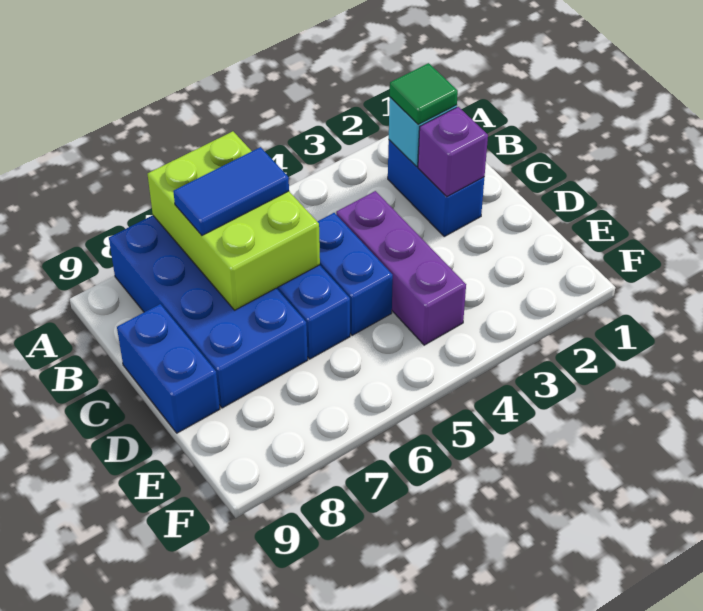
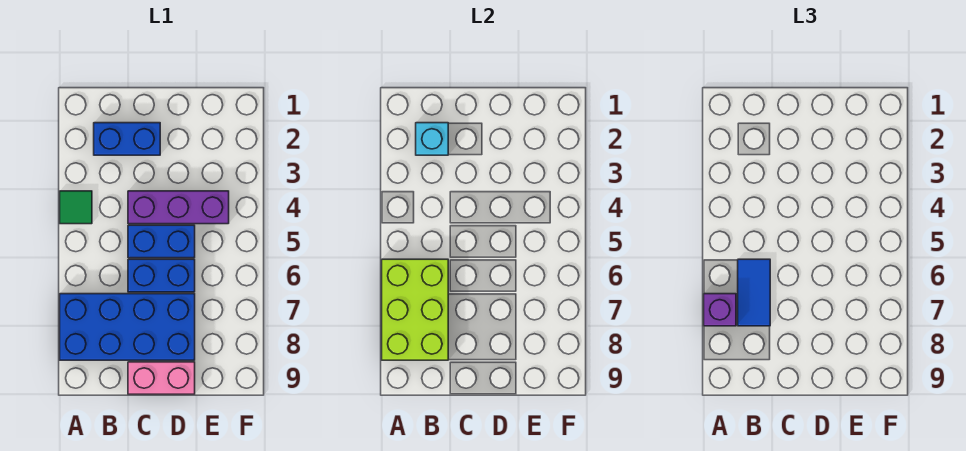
lime brick A6:C7 level 2 -> lime brick A6:B8 level 2
green tile B2 level 3 -> green tile A4 level 1
purple brick C2 level 2 -> purple brick A7 level 3
blue brick C9:D9 level 1 -> pink brick C9:D9 level 1

